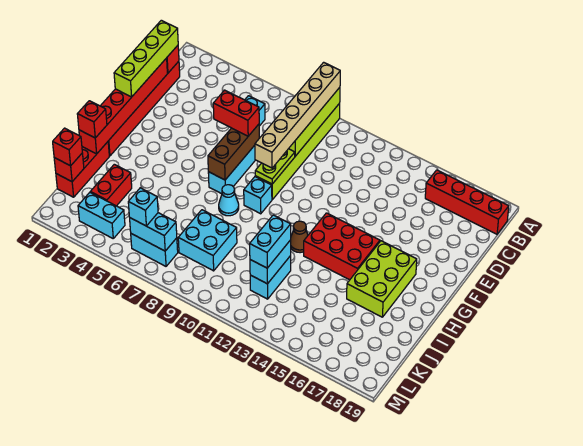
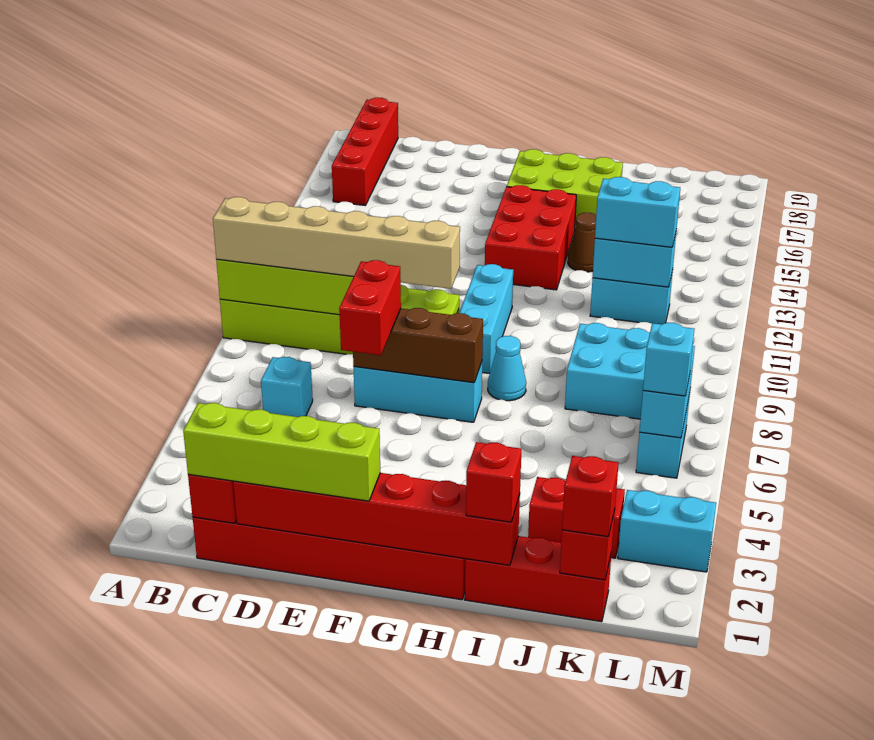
cyan brick G9 level 1 -> cyan brick G9:G11 level 1
brown cone H12 level 1 -> brown cone I14 level 1
cyan brick L3:L4 level 1 -> cyan brick L3:M3 level 1

